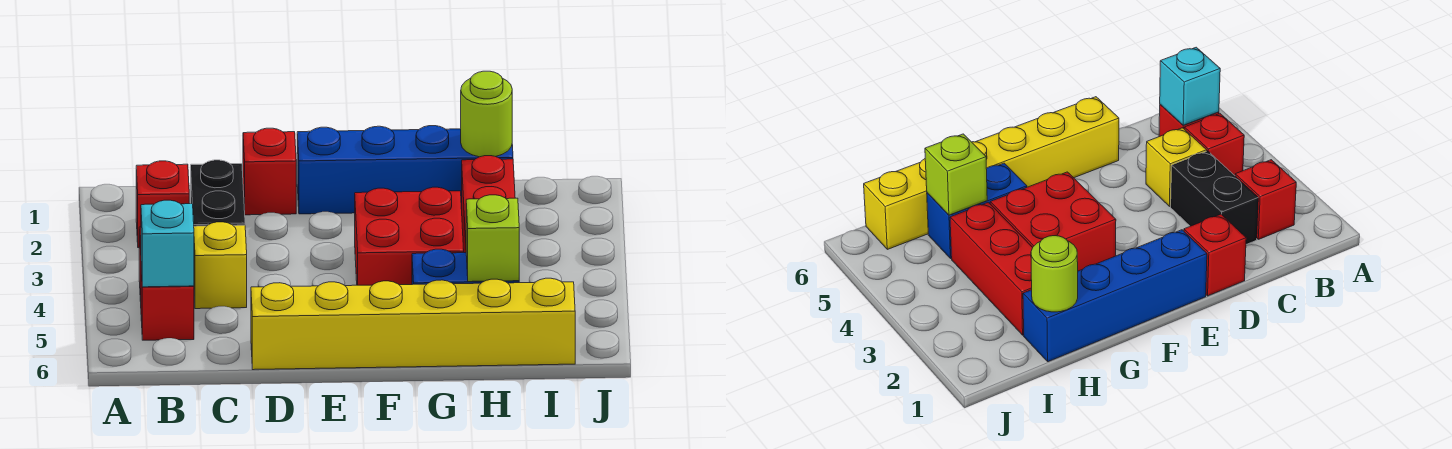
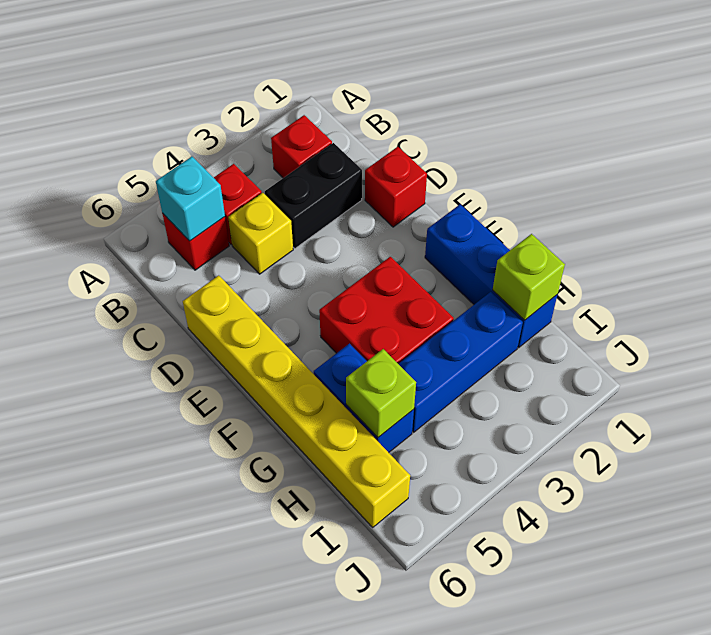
blue brick E1:H1 level 1 -> blue brick F1:H1 level 1
lime round brick H1 level 2 -> lime brick H1 level 2
red brick H2:H4 level 1 -> blue brick H2:H4 level 1

